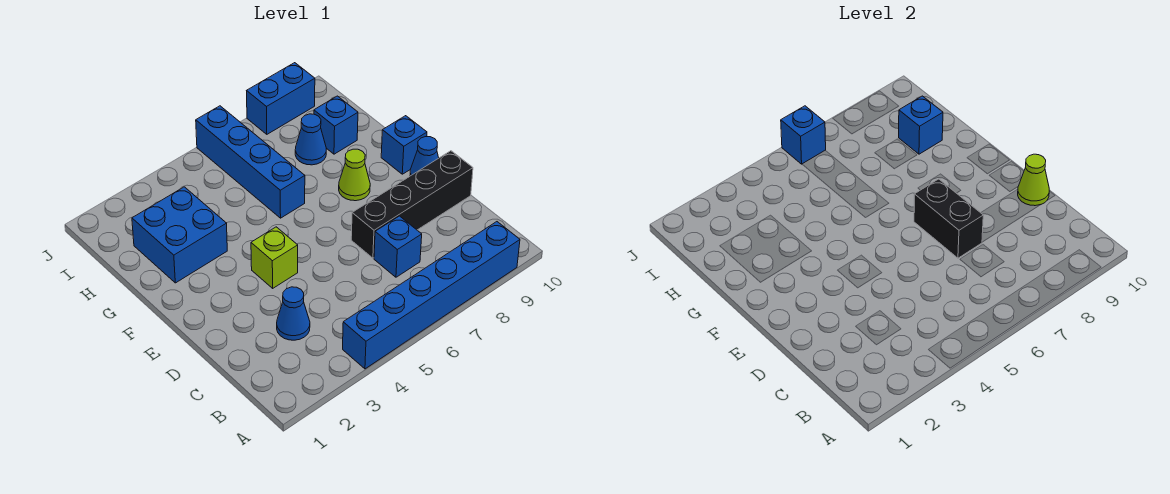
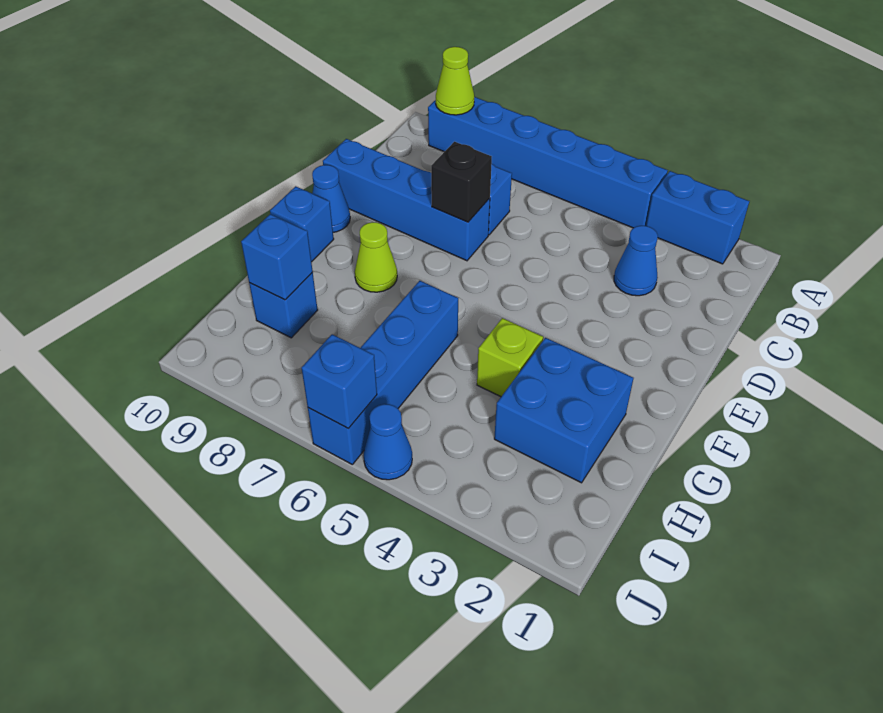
black brick D7:D10 level 1 -> blue brick D7:D10 level 1
black brick D7:E7 level 2 -> black brick D7 level 2
lime cone D10 level 2 -> lime cone A9 level 2
lime brick E4 level 1 -> lime brick G4 level 1
blue cone H8 level 1 -> blue cone J5 level 1
blue brick J8:J9 level 1 -> blue brick A2:A3 level 1

